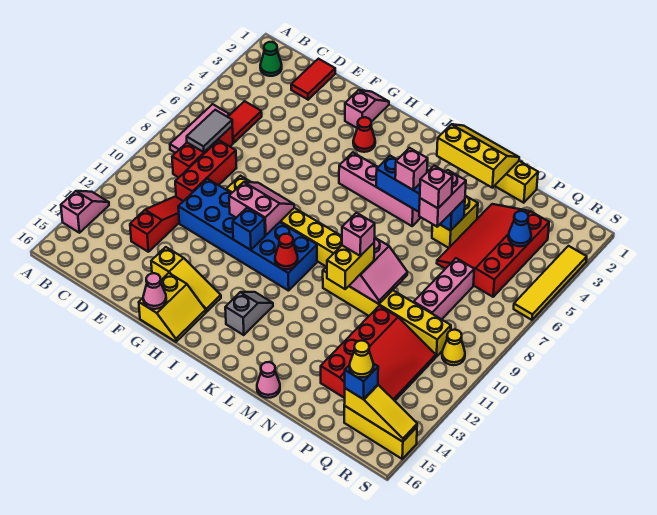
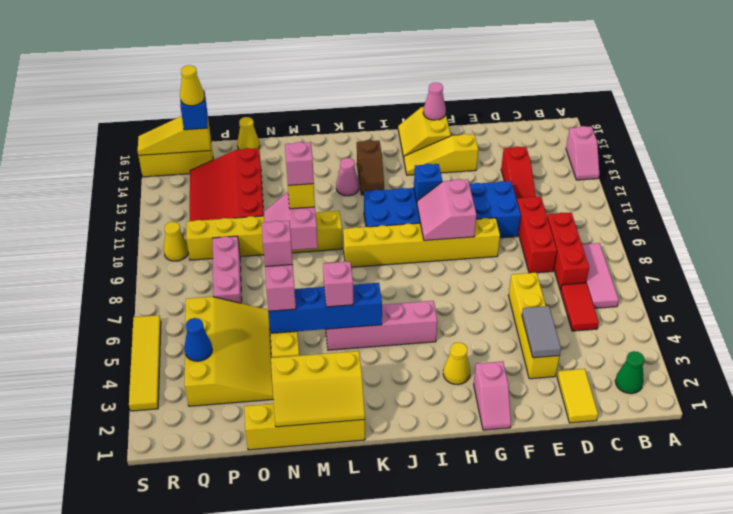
grey tile C7:C8 level 2 -> grey tile E3:E4 level 2
red tile D1:D2 level 1 -> yellow tile D1:D2 level 1
none -> yellow brick E3:E6 level 1
pink slope G9:H10 level 2 top 10 -> pink slope G9:H10 level 2 top G
red cone H3 level 1 -> yellow cone H3 level 1
red cone J11 level 2 -> none
grey slope J13:J14 level 1 top 14 -> brown slope J13:J14 level 1 top 14
pink cone M16 level 1 -> pink cone K13 level 1
red slope O3:Q6 level 1 top Q -> yellow slope O3:Q6 level 1 top Q
none -> yellow cone O16 level 1

